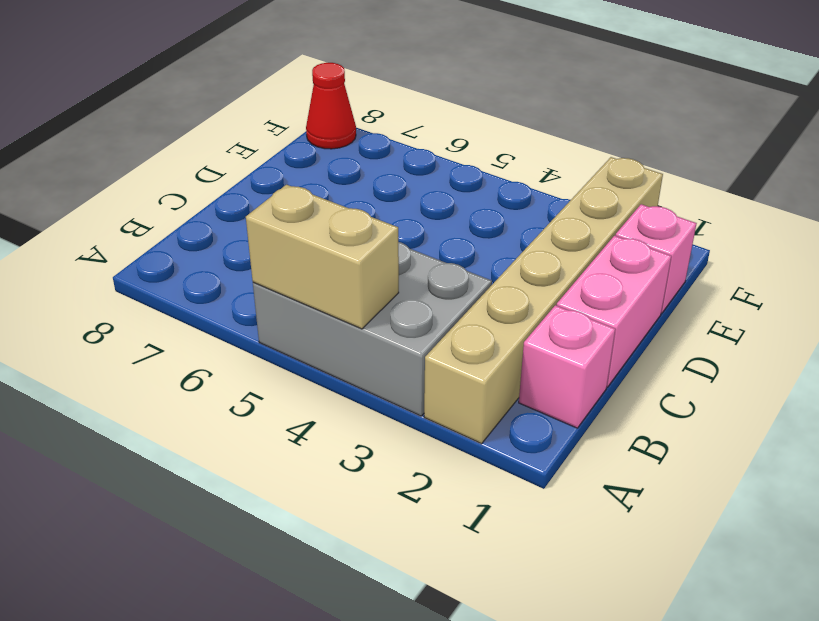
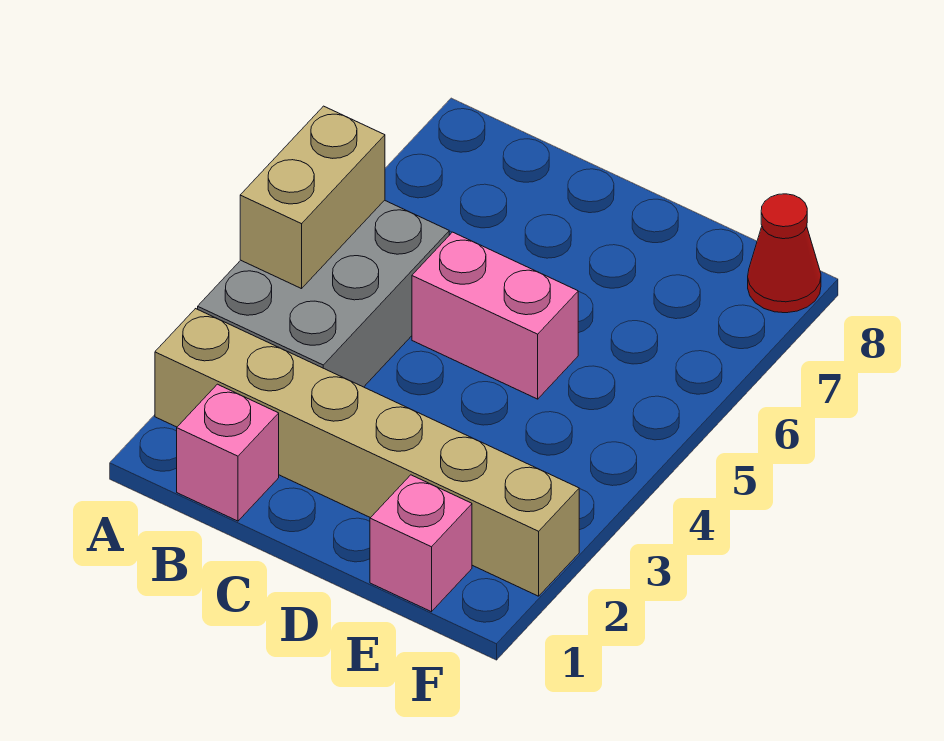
pink brick C1:D1 level 1 -> pink brick C5:D5 level 1

